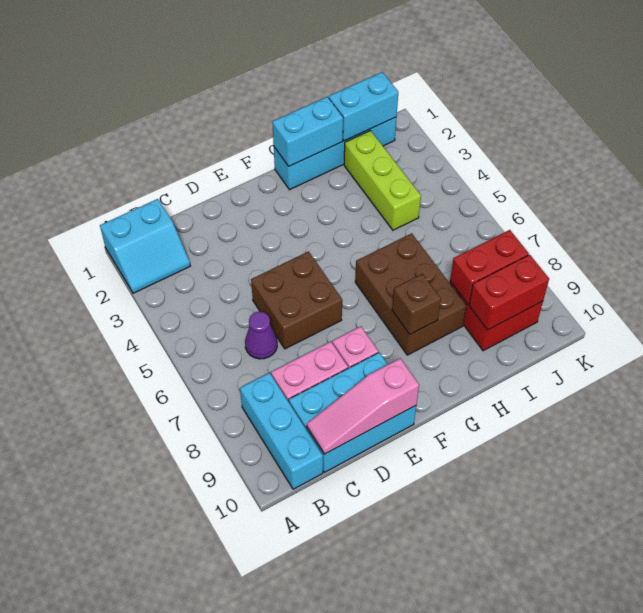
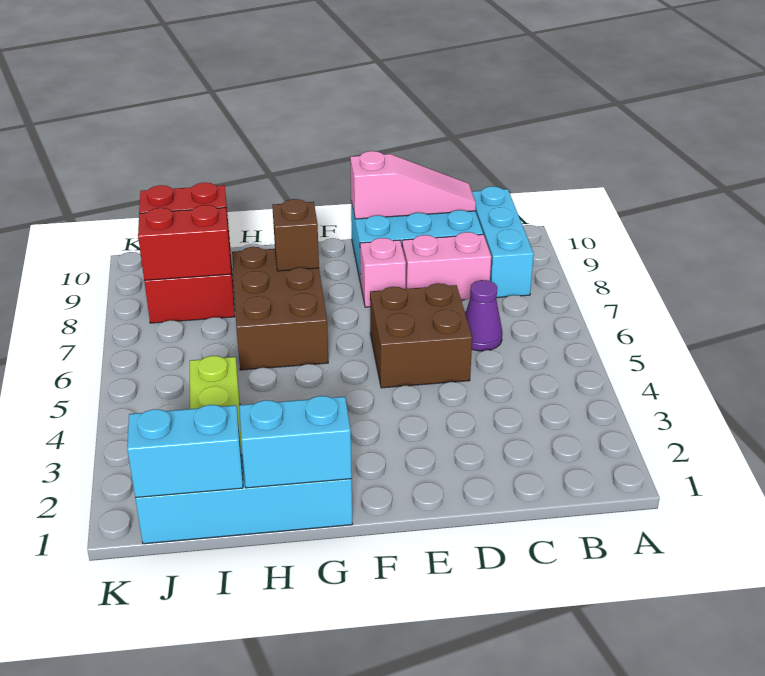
cyan slope A1:B2 level 1 top 1 -> none

